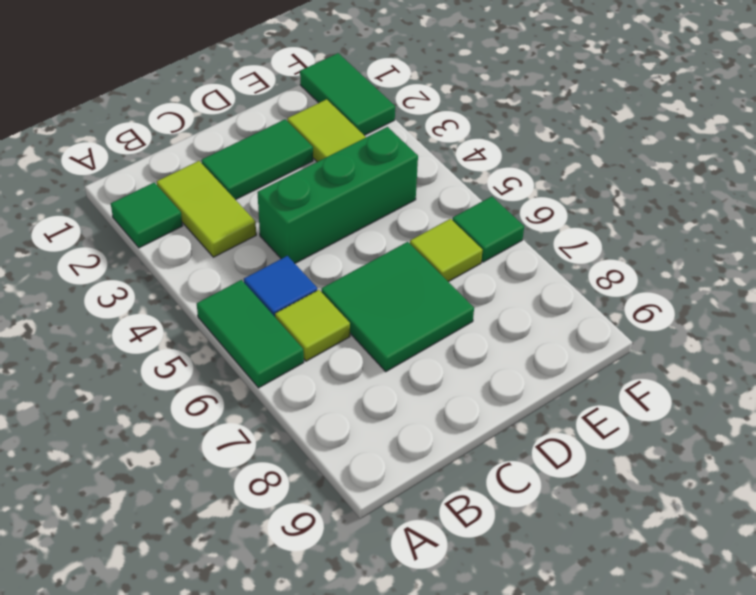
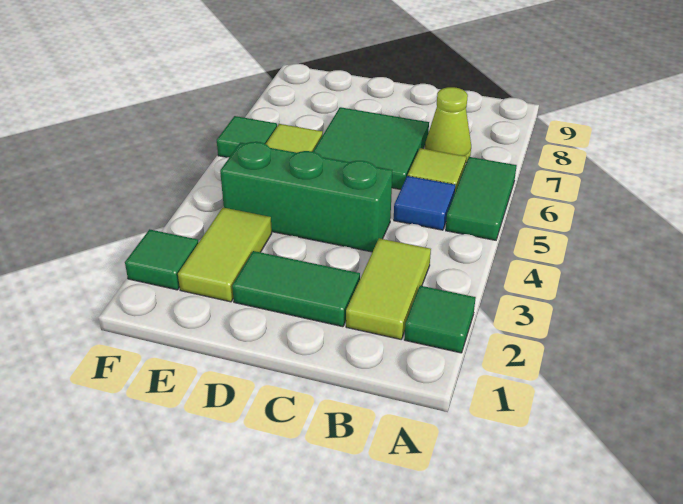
none -> lime cone B7 level 1
green tile F1:F2 level 1 -> green tile F2 level 1

